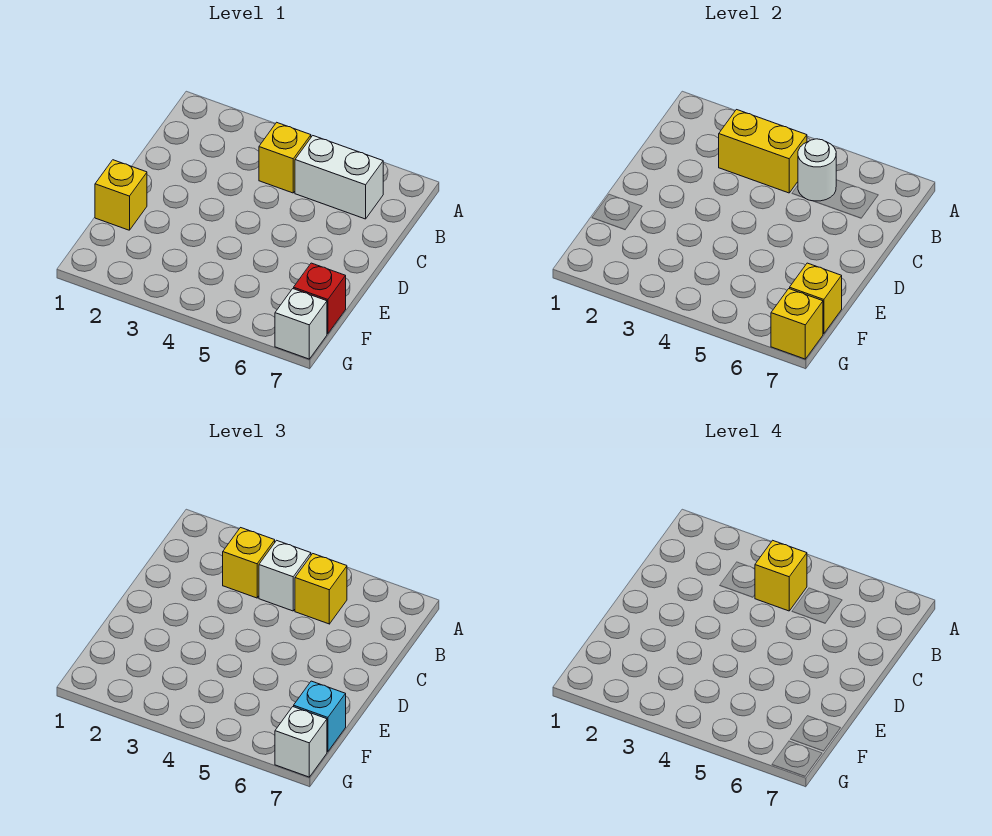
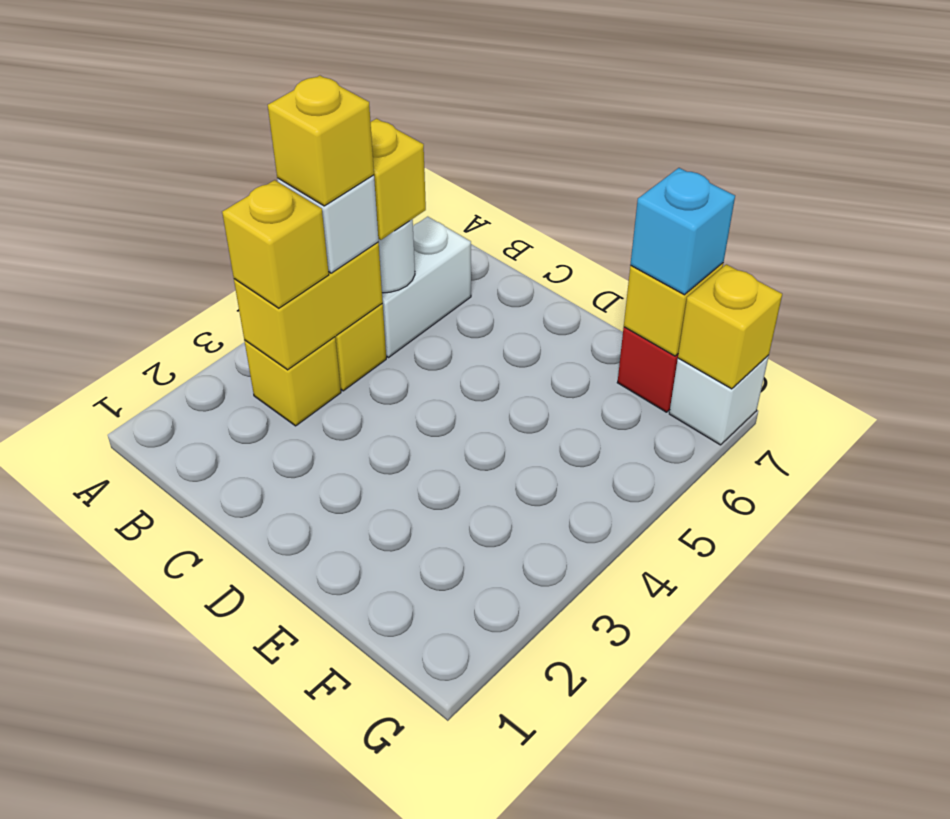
yellow brick E1 level 1 -> yellow brick B3 level 1
white brick G7 level 3 -> none

